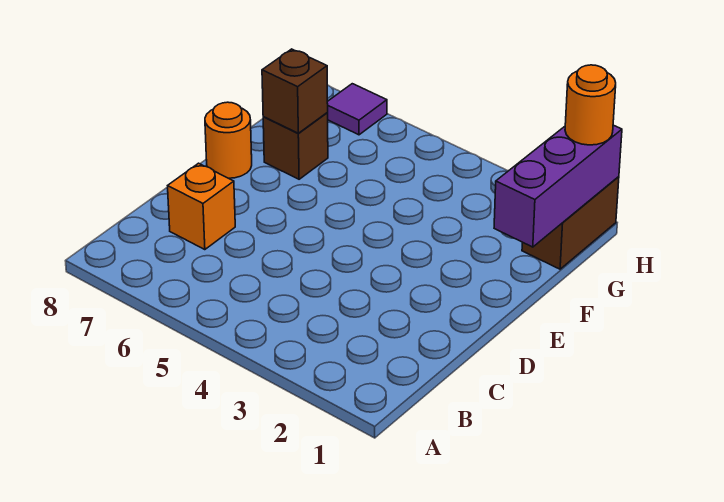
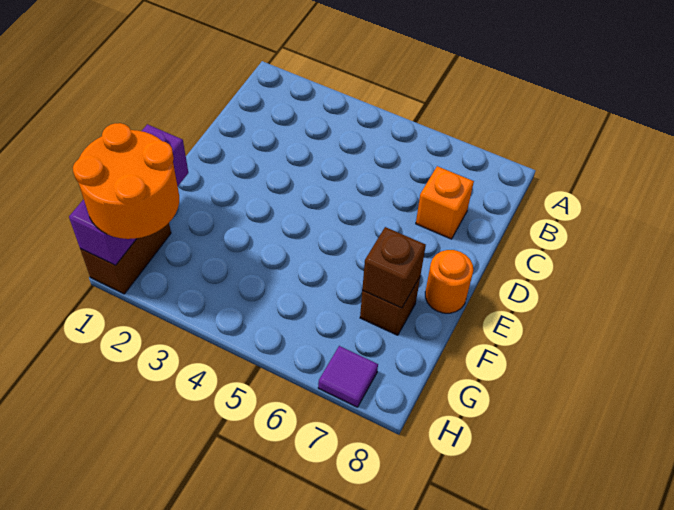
orange round brick H1 level 3 -> orange round brick G1:H2 level 3

